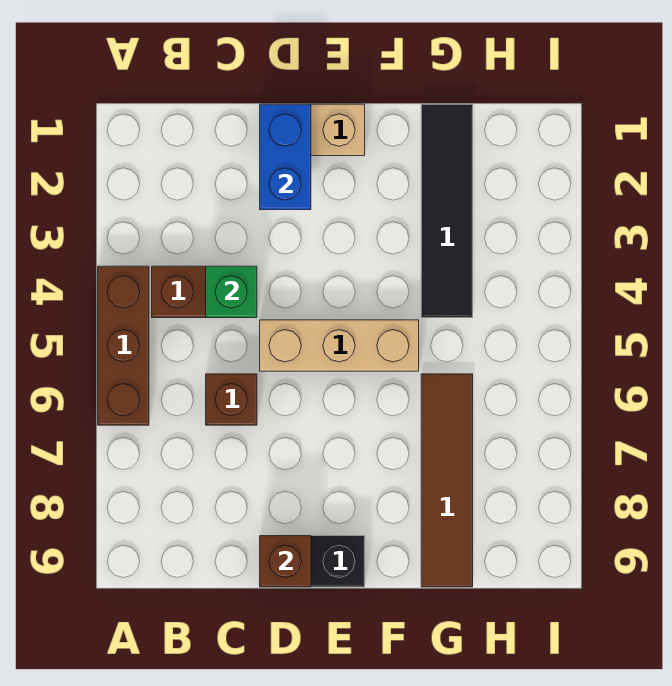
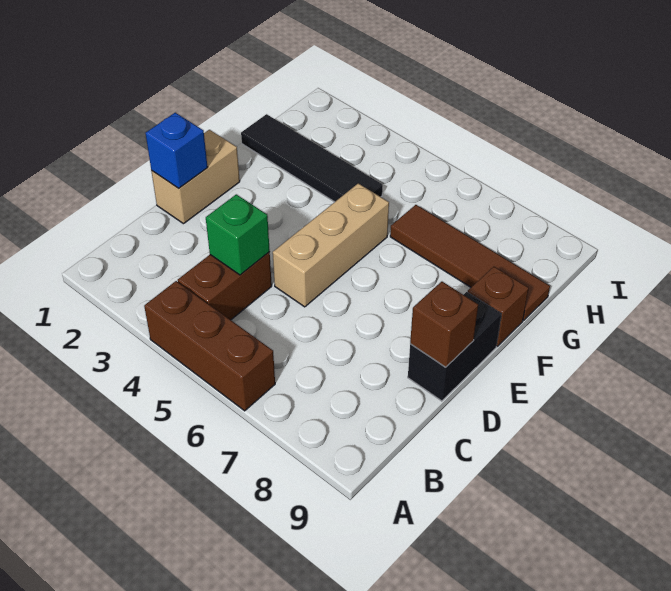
brown brick C6 level 1 -> brown brick F9 level 1
blue brick D1:D2 level 2 -> blue brick D1 level 2

